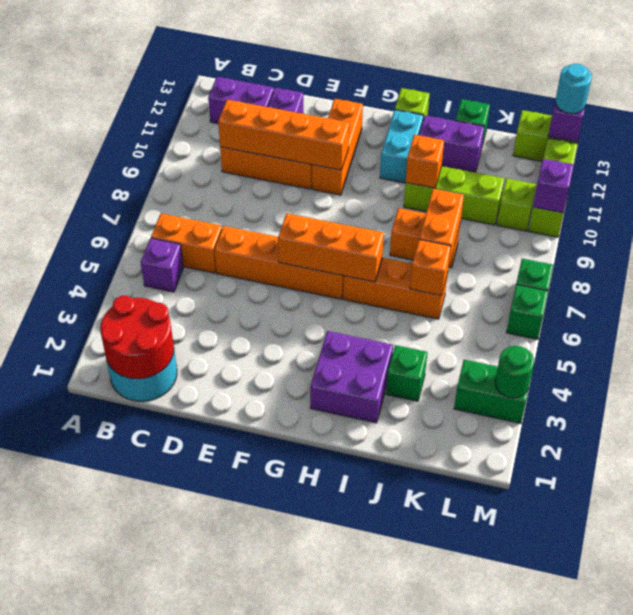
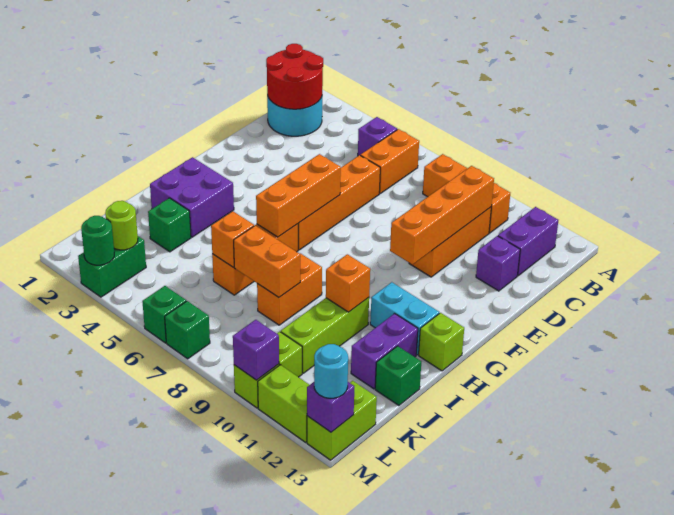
orange brick F10:F12 level 1 -> orange brick B8:B10 level 1
none -> lime round brick L3 level 2

